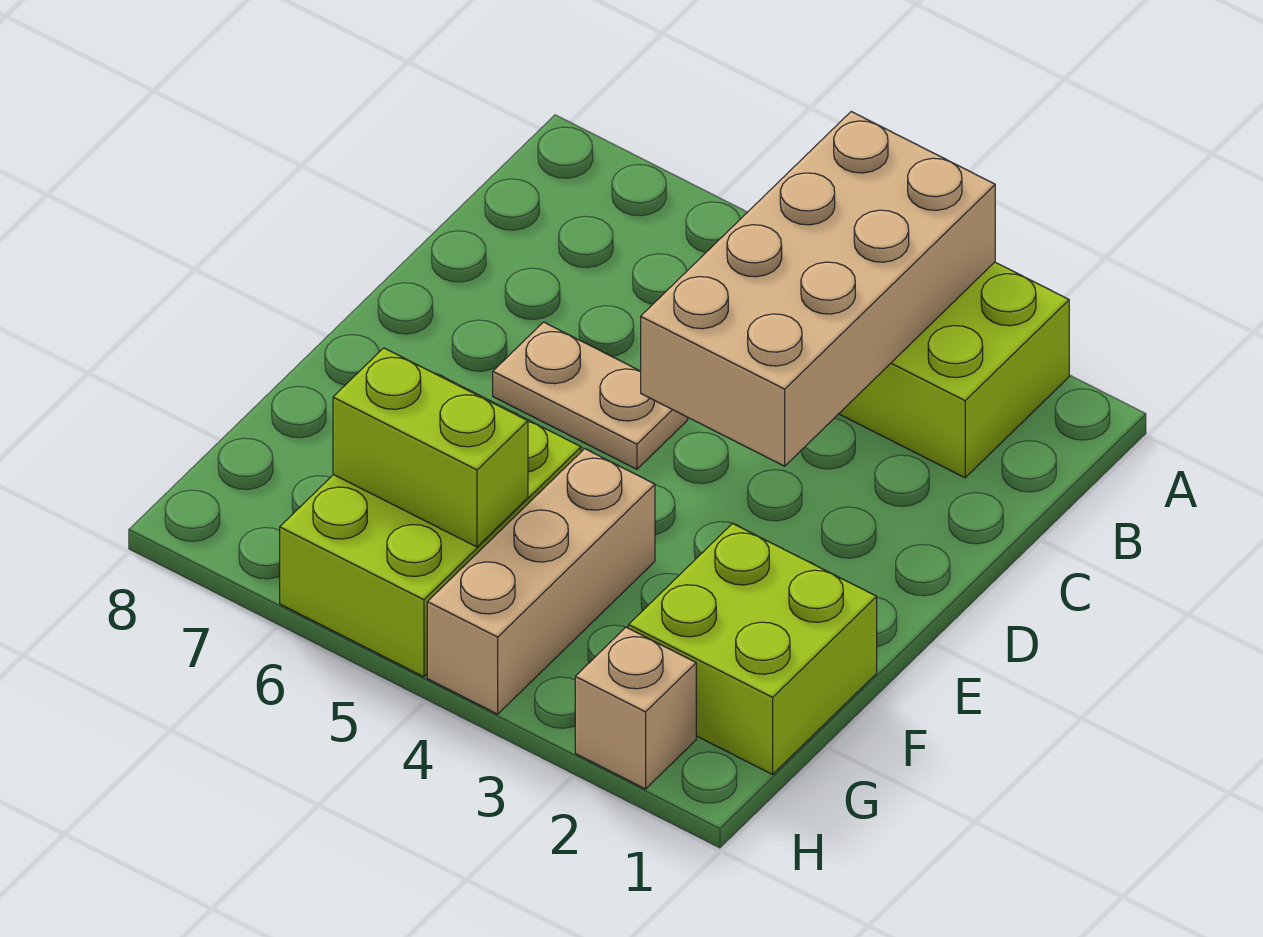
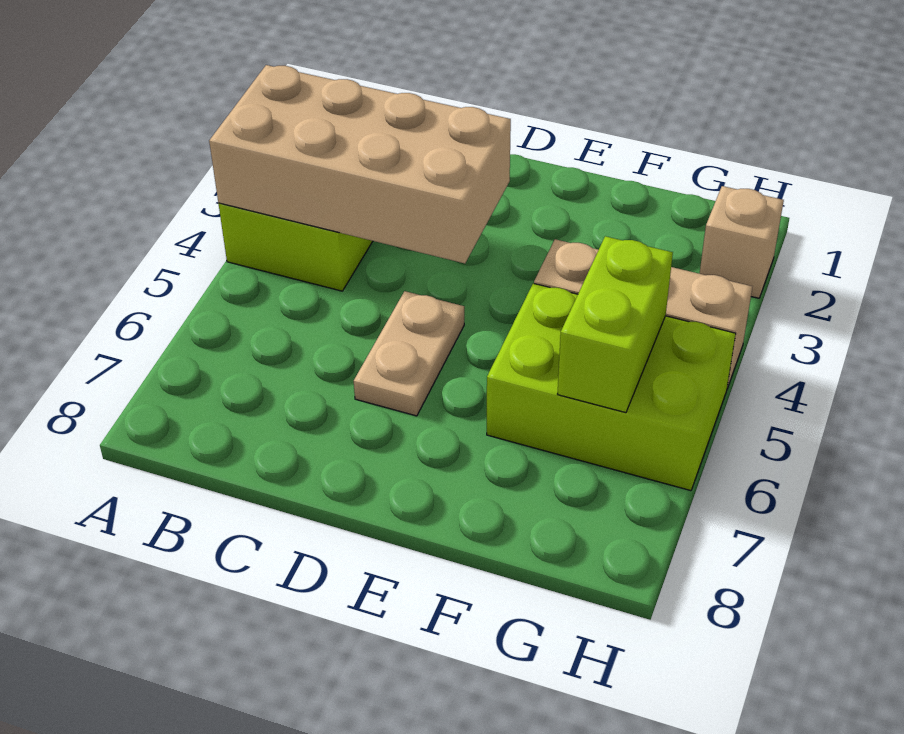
lime brick F1:G2 level 1 -> none

